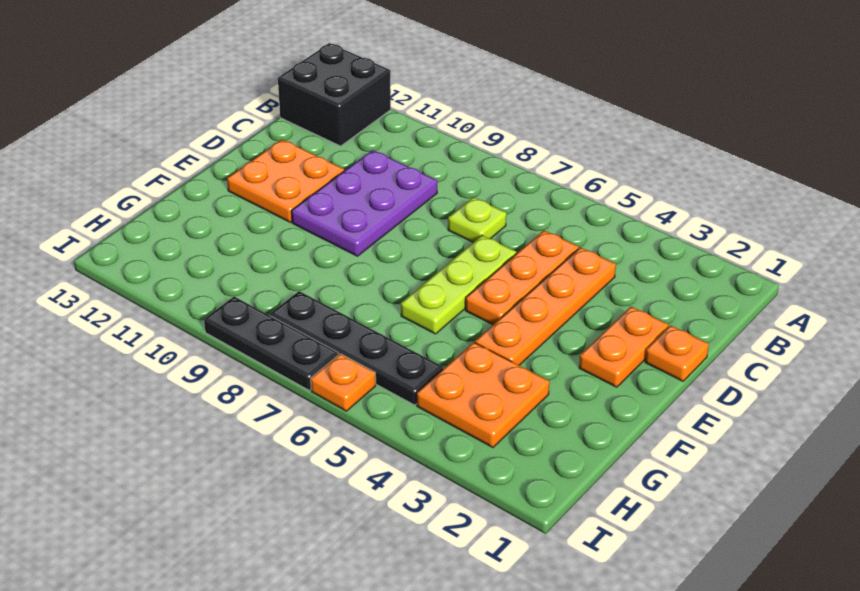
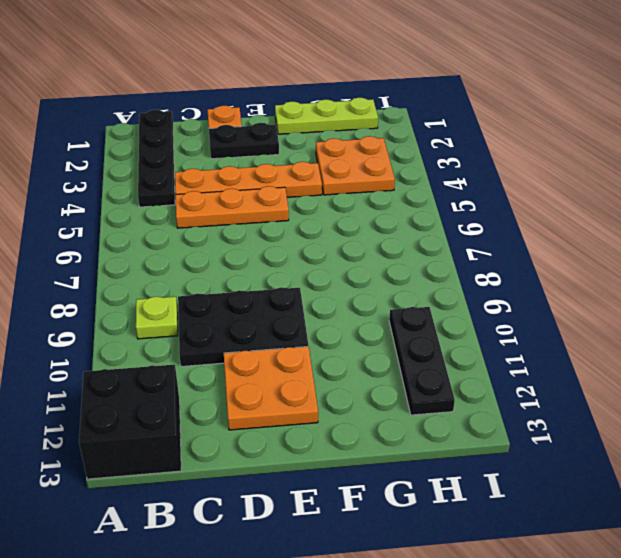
lime plate C7 level 1 -> lime plate B9 level 1
purple plate C9:E10 level 1 -> black plate C9:E10 level 1
orange plate D2:E2 level 1 -> black plate D2:E2 level 1
lime plate D6:F6 level 1 -> lime plate F1:H1 level 1
black plate H5:H8 level 1 -> black plate B1:B4 level 1
orange plate I6 level 1 -> none
black plate I7:I9 level 1 -> black plate H10:H12 level 1

